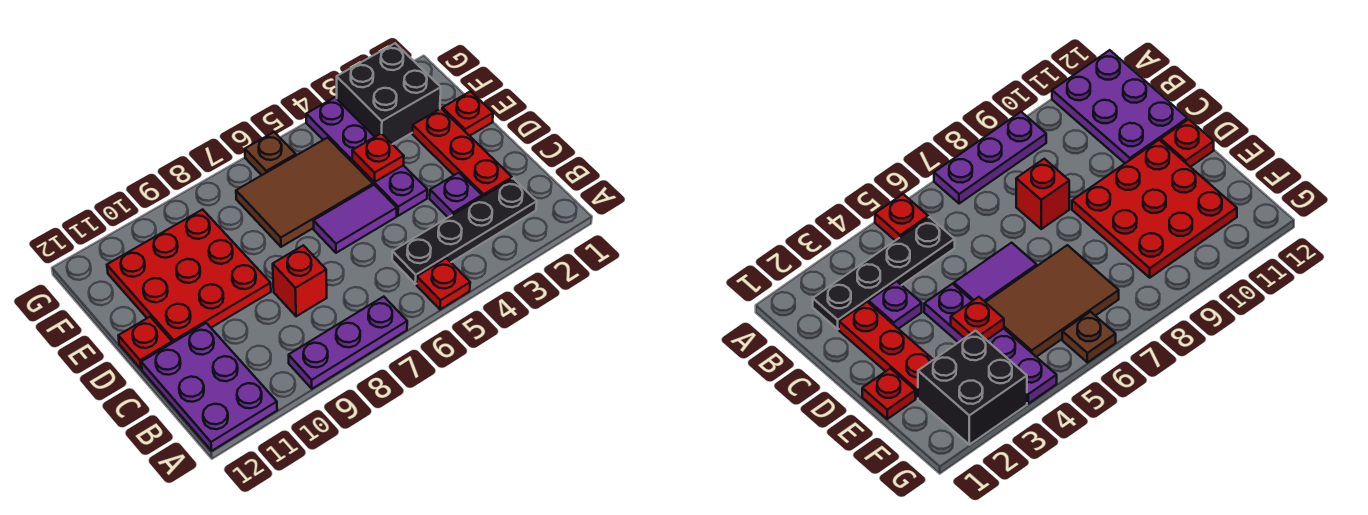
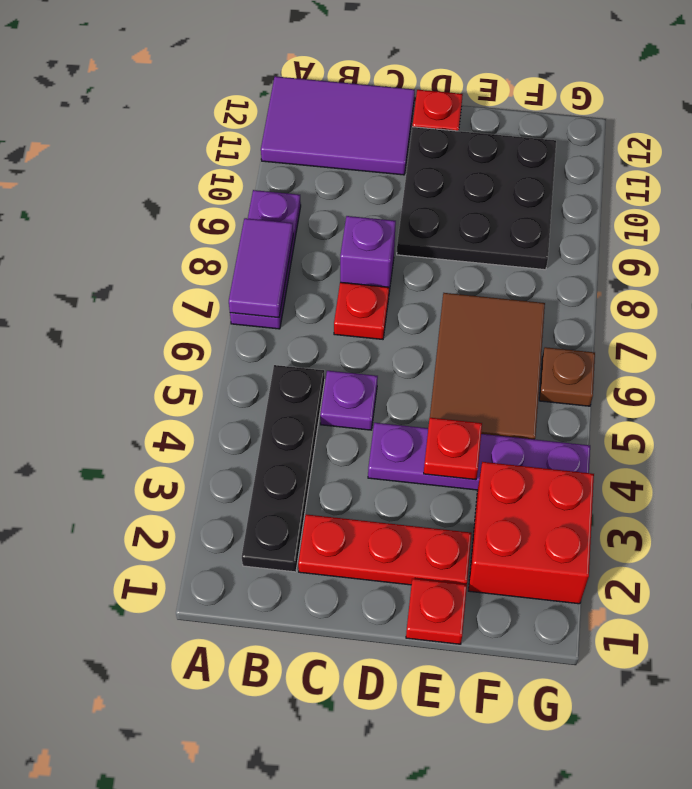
red plate A5 level 1 -> red plate C7 level 1
purple plate A11:C12 level 1 -> purple tile A11:C12 level 1
purple plate C3 level 1 -> purple plate C5 level 1
red brick C8 level 1 -> purple brick C8 level 1
purple tile D5:D6 level 1 -> purple tile A7:A8 level 2
red plate D9:F11 level 1 -> black plate D9:F11 level 1
black brick F2:G3 level 1 -> red brick F2:G3 level 1

